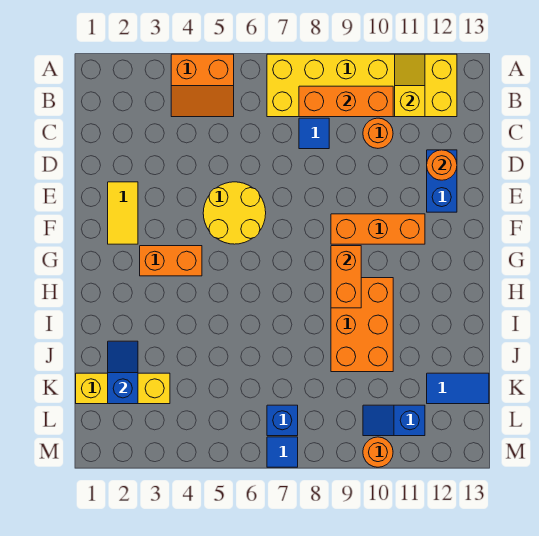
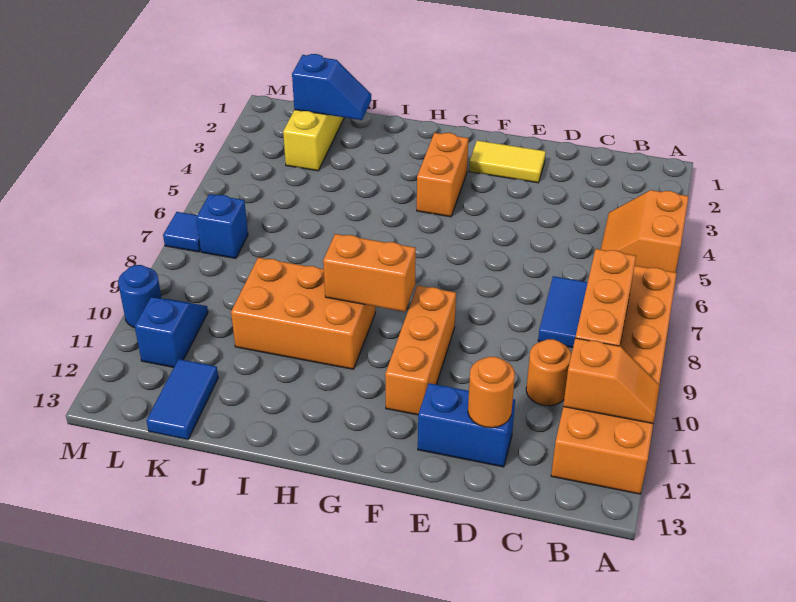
yellow brick A7:B12 level 1 -> orange brick A7:B12 level 1
yellow slope A11:B11 level 2 top B -> orange slope A11:B11 level 2 top B
blue tile C8 level 1 -> blue tile C7:C8 level 1
yellow round brick E5:F6 level 1 -> none
orange round brick M10 level 1 -> blue round brick M10 level 1

